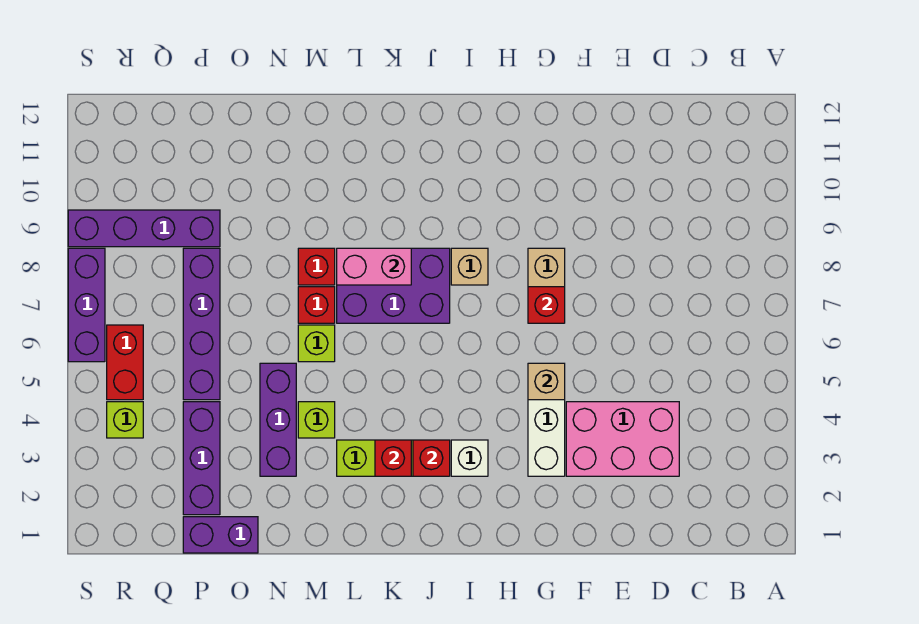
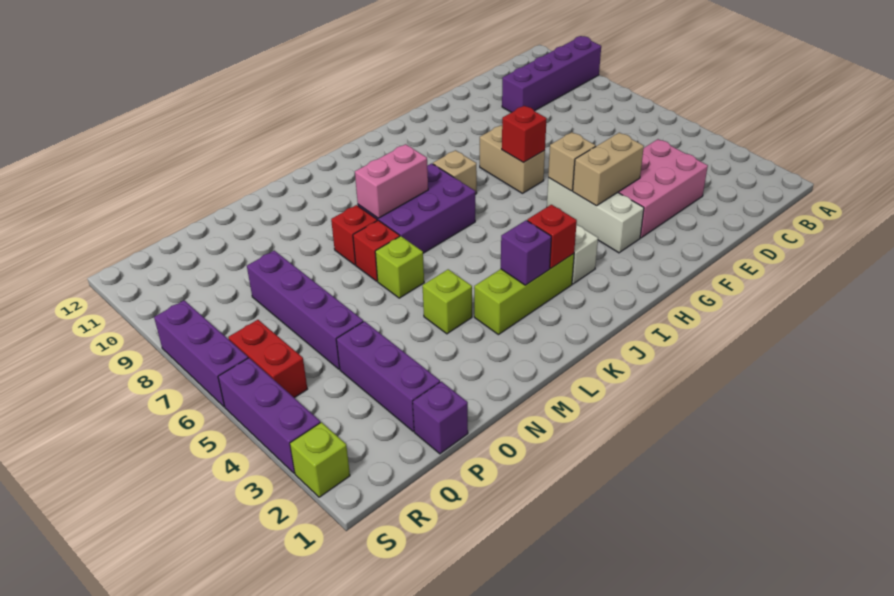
none -> tan brick F4:G4 level 2
red brick K3 level 2 -> purple brick K3 level 2
purple brick N3:N5 level 1 -> purple brick S3:S5 level 1
purple brick O1:P1 level 1 -> purple brick P1 level 1
purple brick P9:S9 level 1 -> purple brick A10:D10 level 1
lime brick R4 level 1 -> lime brick S2 level 1

